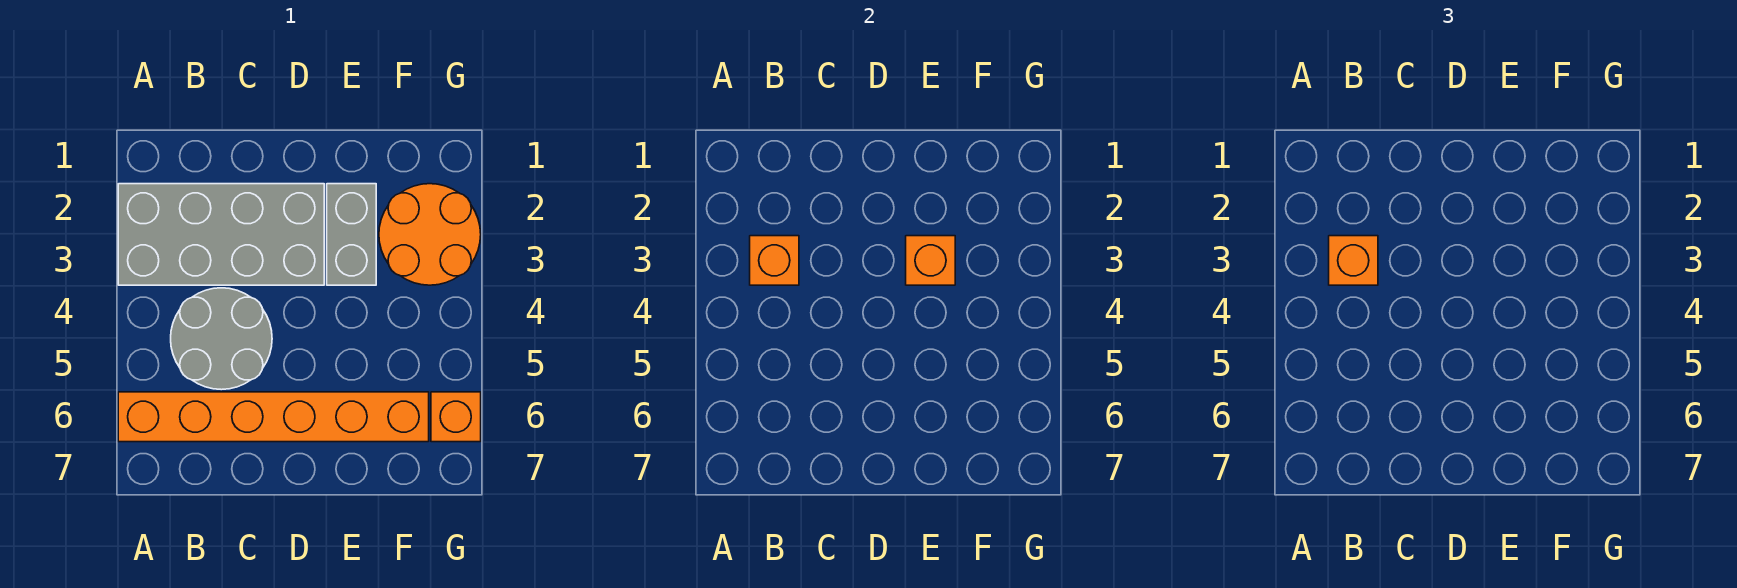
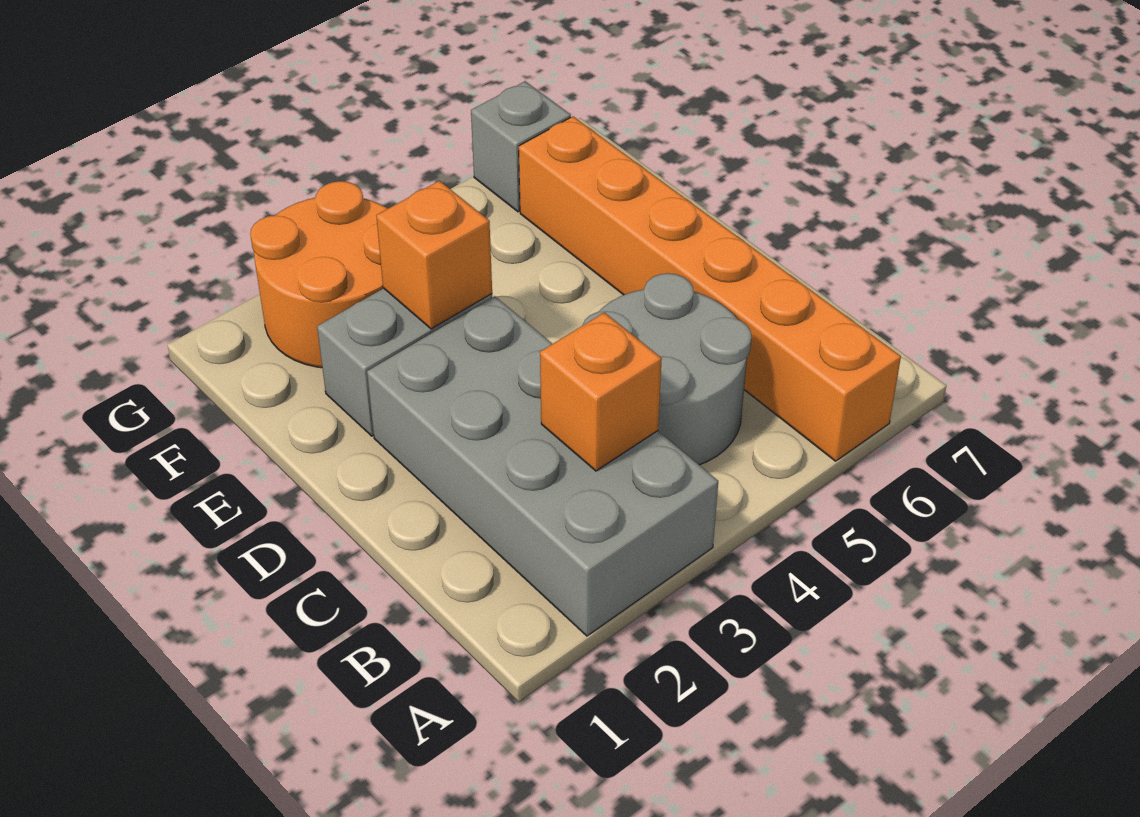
orange brick B3 level 3 -> none
orange brick G6 level 1 -> grey brick G6 level 1

